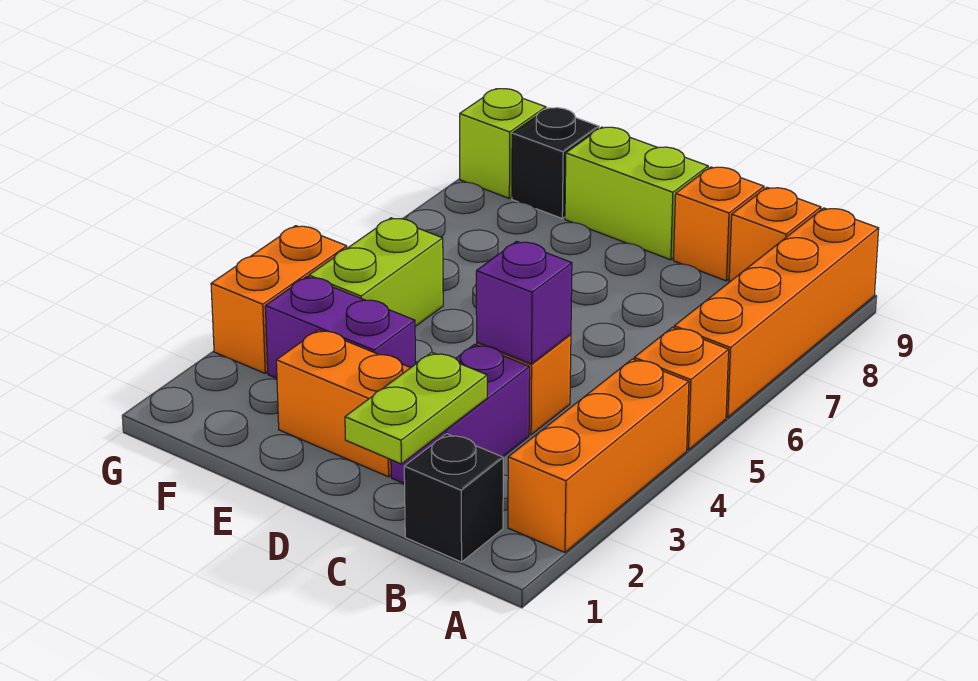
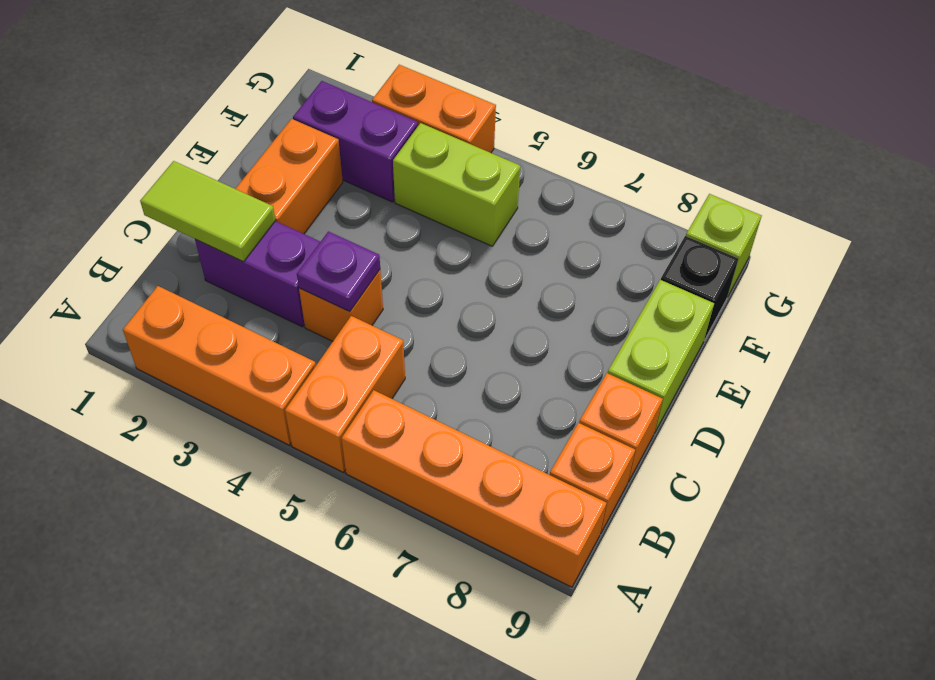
orange brick A5 level 1 -> orange brick A5:B5 level 1
black brick B1 level 1 -> none
lime plate C1:C2 level 2 -> lime tile C1:C2 level 2
purple brick C4 level 2 -> purple plate C4 level 2
purple brick E3:F3 level 1 -> purple brick F2:F3 level 1

